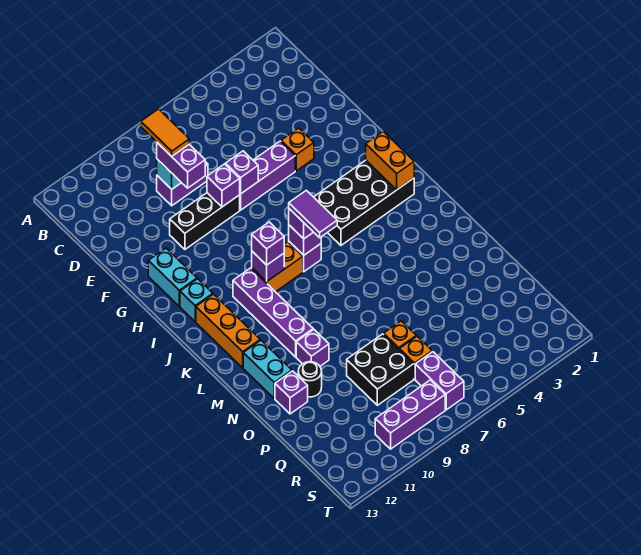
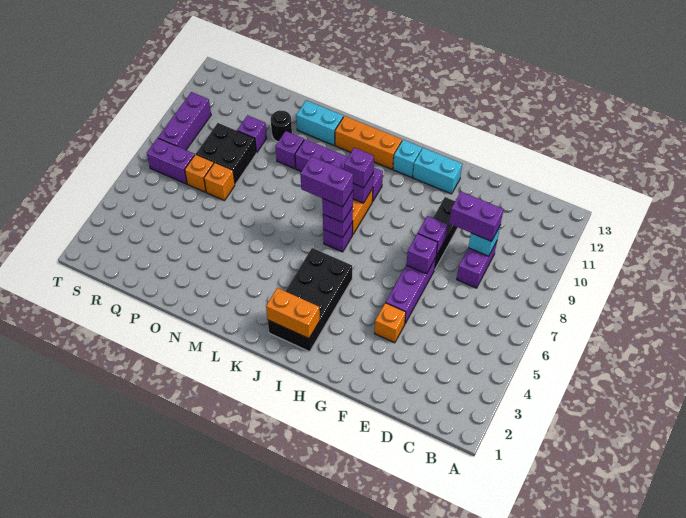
orange tile C9:D9 level 4 -> none
purple tile J7:K7 level 4 -> purple brick J7:K7 level 4
purple brick O12 level 1 -> purple brick P10 level 1

